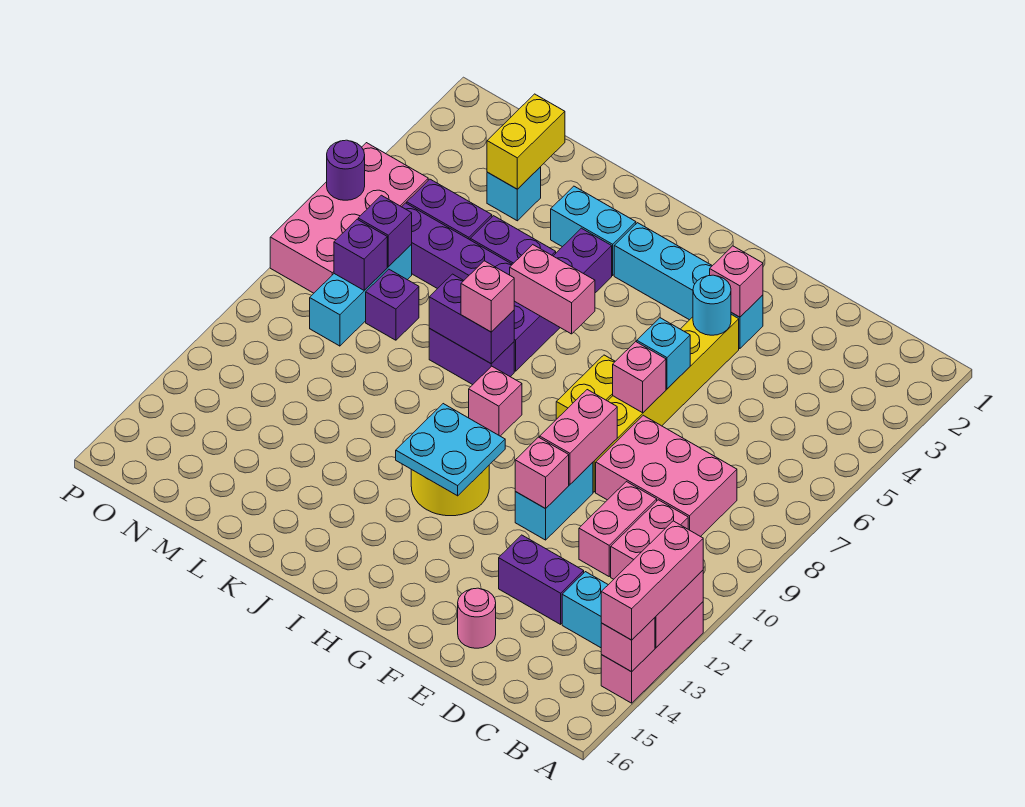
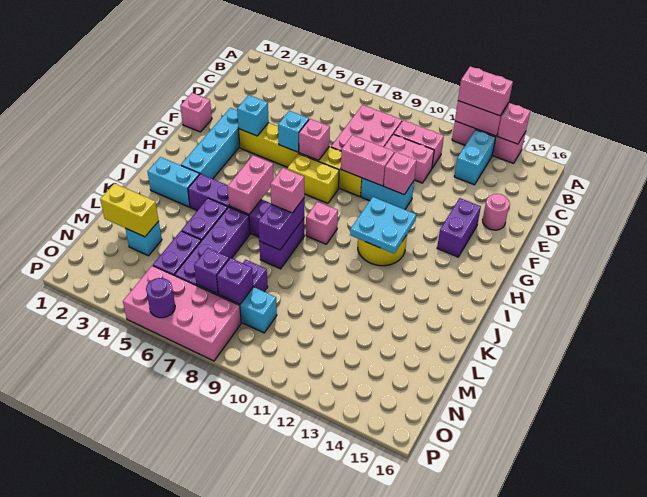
pink brick A12:A14 level 3 -> pink brick A12:A13 level 3
purple brick D13:E13 level 1 -> purple brick F14:G14 level 1
pink brick F3 level 2 -> pink brick F1 level 1
cyan round brick F4 level 2 -> cyan brick F4 level 2
cyan brick J3:K3 level 1 -> cyan brick J2:J3 level 1

